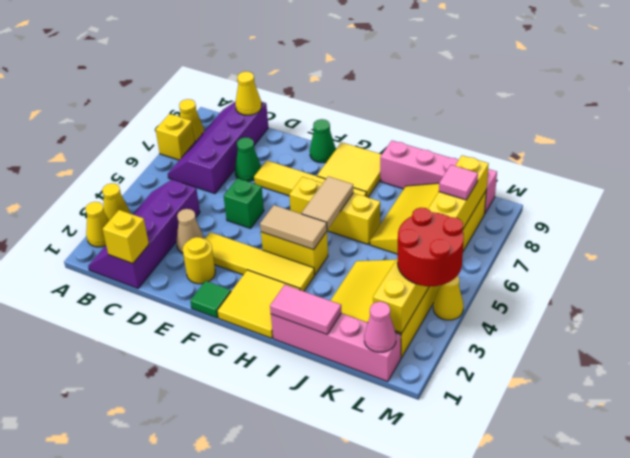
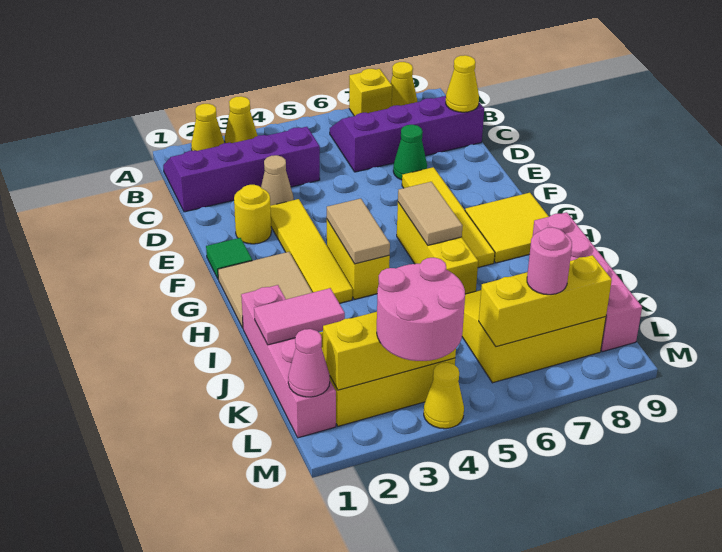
yellow brick C1 level 2 -> none
green brick E5 level 1 -> none
green cone F9 level 1 -> none
yellow tile G1:H2 level 1 -> tan tile G1:H2 level 1
tan tile H5:H6 level 2 -> tan tile G6:H6 level 2
pink tile I1:J1 level 2 -> pink tile J1:J2 level 2
red round brick L3:M4 level 3 -> pink round brick L3:M4 level 3
pink tile L7 level 3 -> pink round brick L7 level 3

